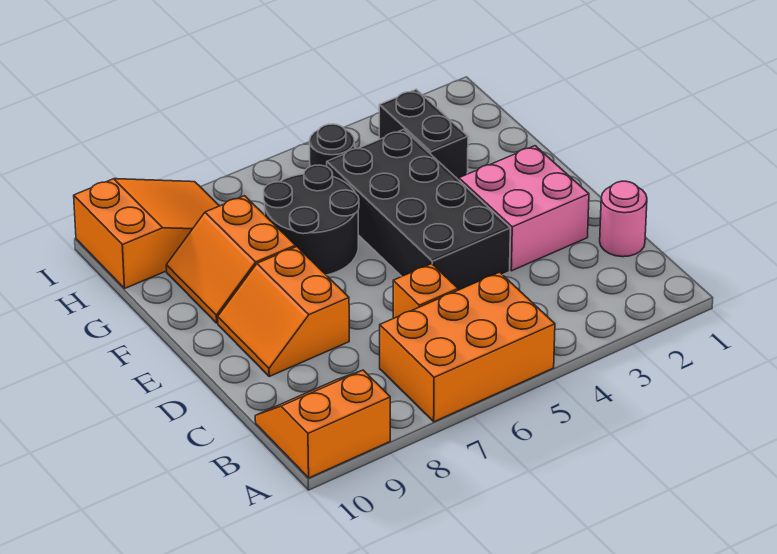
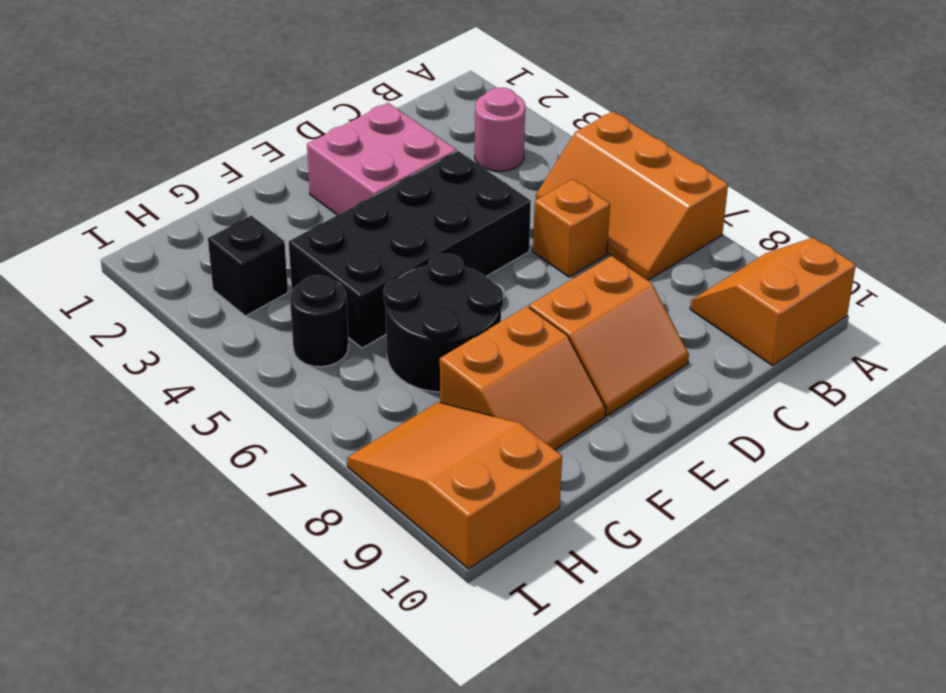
orange brick A5:B7 level 1 -> orange slope A5:B7 level 1 top A
orange slope A9:B10 level 1 top A -> orange slope A9:B10 level 1 top 10
pink round brick C1 level 1 -> pink round brick B3 level 1
black brick G3:H3 level 1 -> black brick H3 level 1

